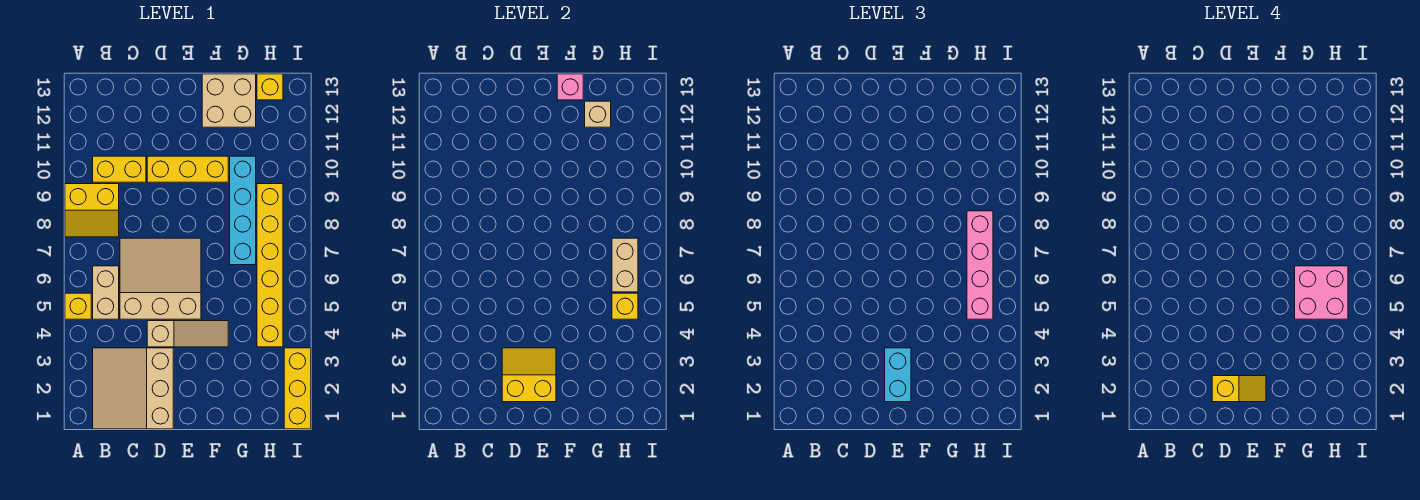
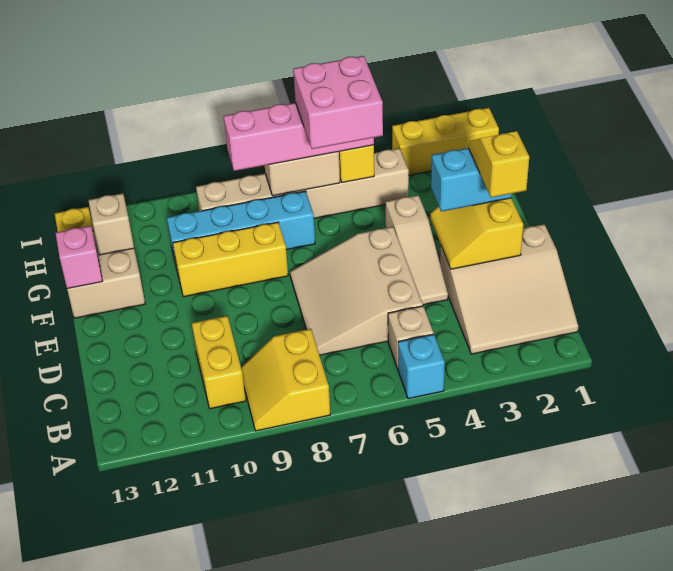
yellow brick A5 level 1 -> cyan brick A5 level 1
yellow slope A8:B9 level 1 top 9 -> yellow slope A8:B9 level 1 top 8
tan brick B5:B6 level 1 -> tan brick B5 level 1
tan slope D4:F4 level 1 top D -> tan slope D4:F4 level 1 top F
yellow brick D10:F10 level 1 -> yellow brick F8:F10 level 1
yellow brick H4:H9 level 1 -> tan brick H4:H9 level 1

